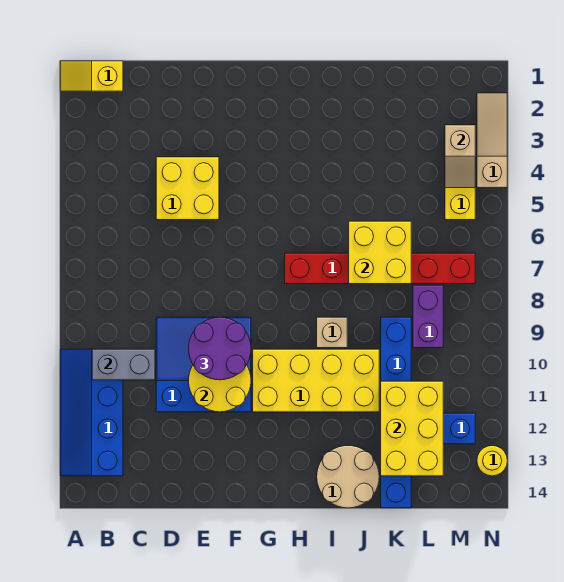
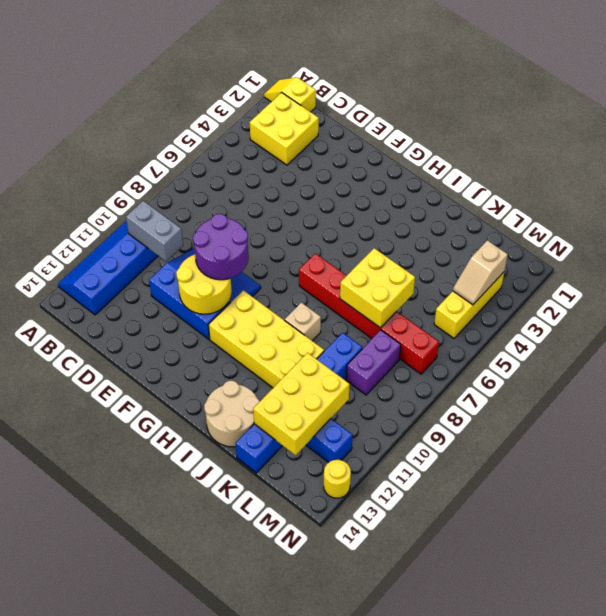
yellow brick D4:E5 level 1 -> yellow brick B2:C3 level 1
tan slope N2:N4 level 1 top 4 -> none

